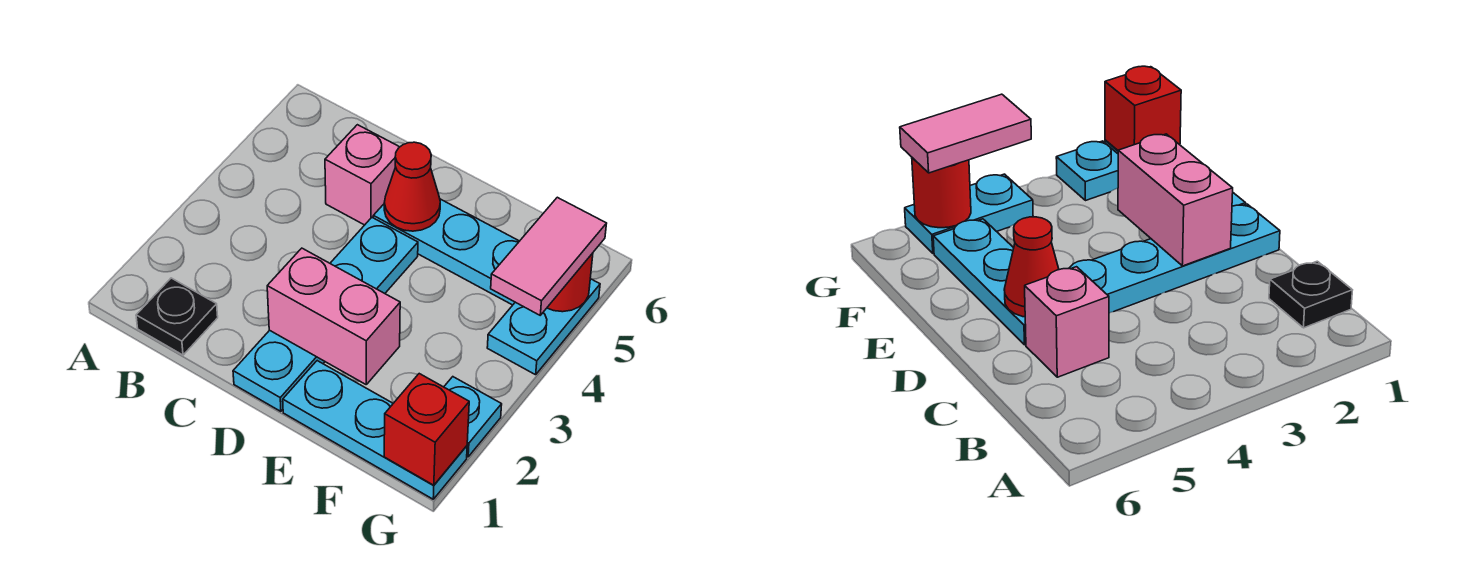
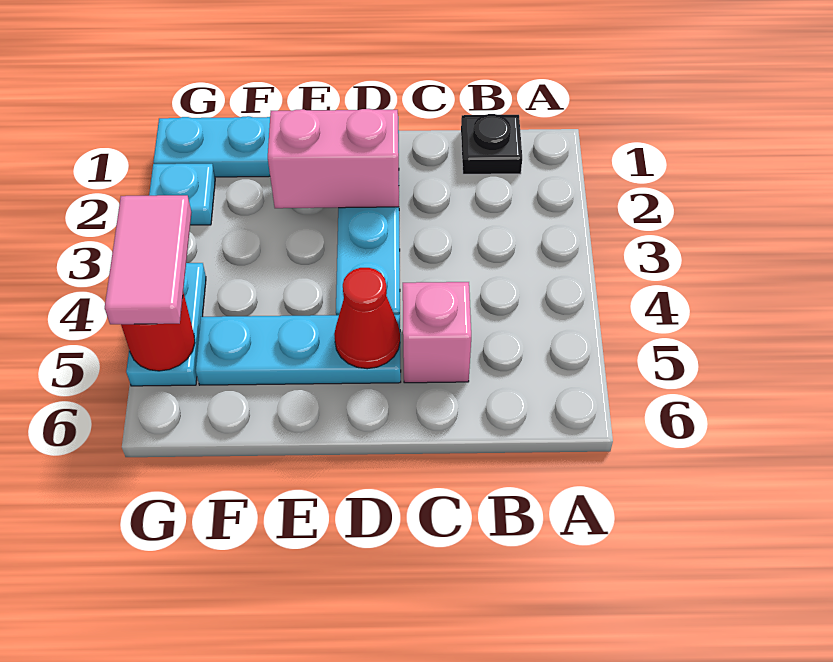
red brick G1 level 2 -> none

